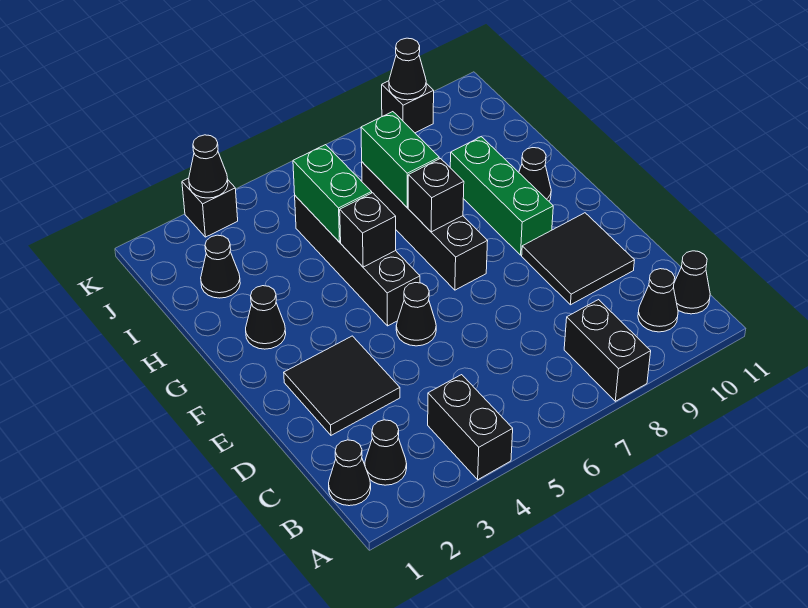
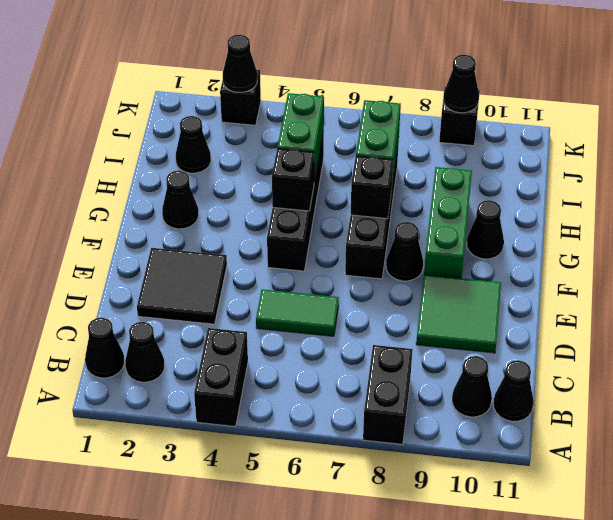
none -> green tile D5:D6 level 1
black tile D9:E10 level 1 -> green tile D9:E10 level 1
black cone E5 level 1 -> black cone F8 level 1

